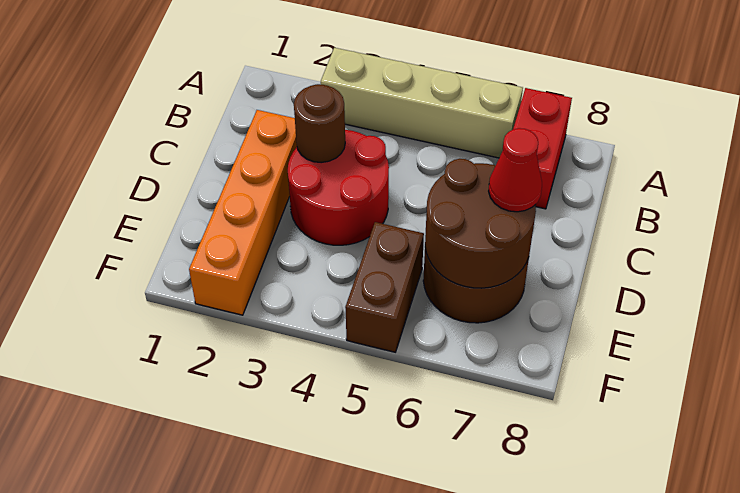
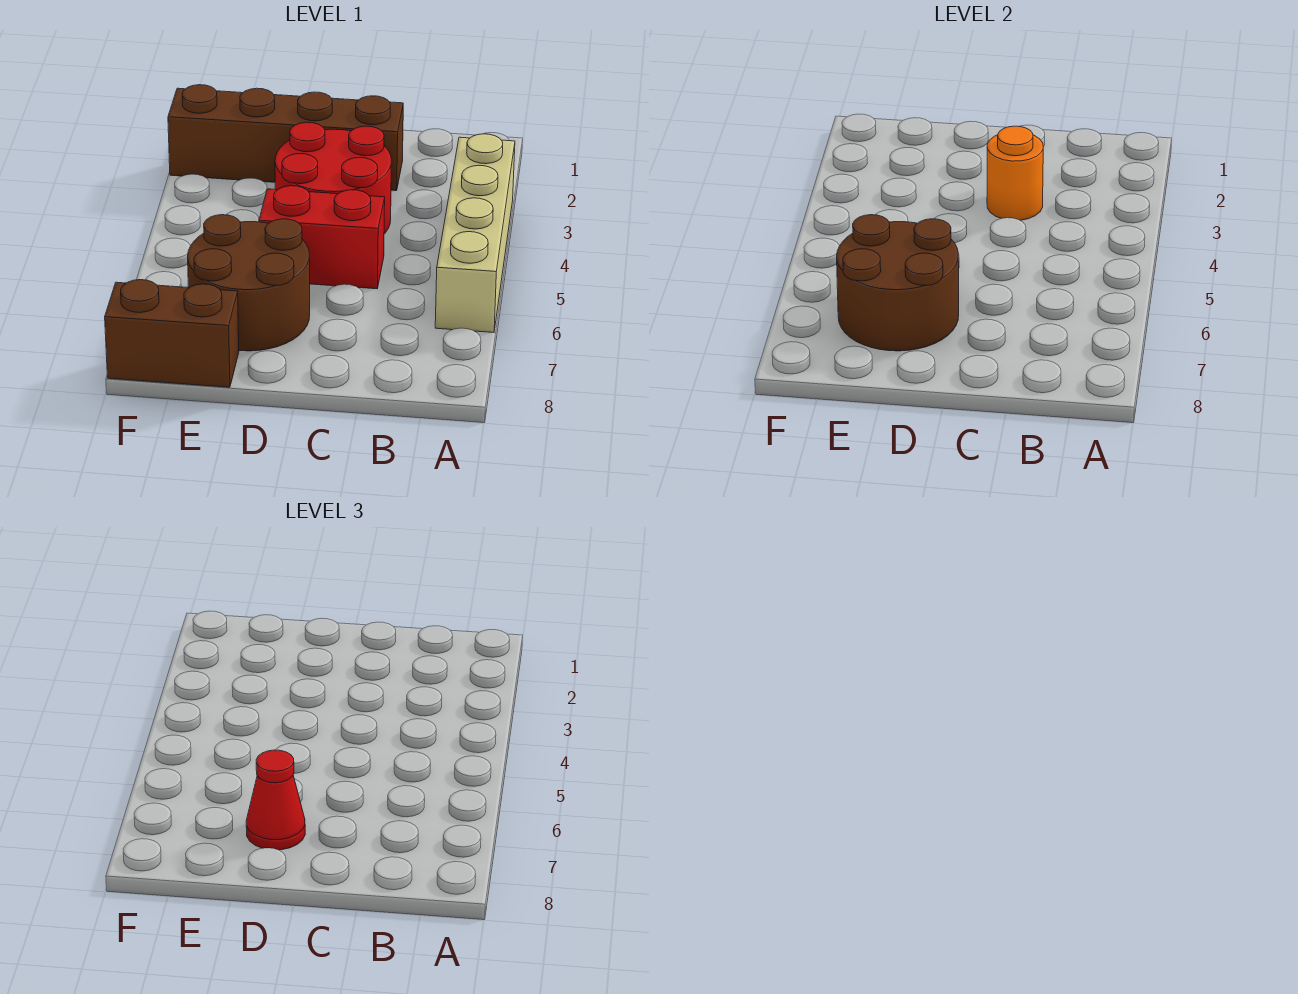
red brick A7:B7 level 1 -> red brick C5:D5 level 1
orange brick C2:F2 level 1 -> brown brick C2:F2 level 1
brown round brick C3 level 2 -> orange round brick C3 level 2
brown brick E5:F5 level 1 -> brown brick E8:F8 level 1

